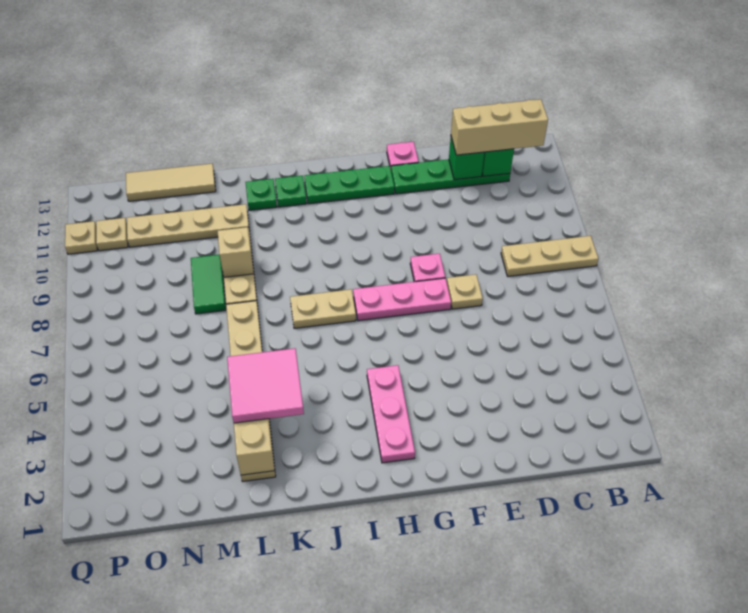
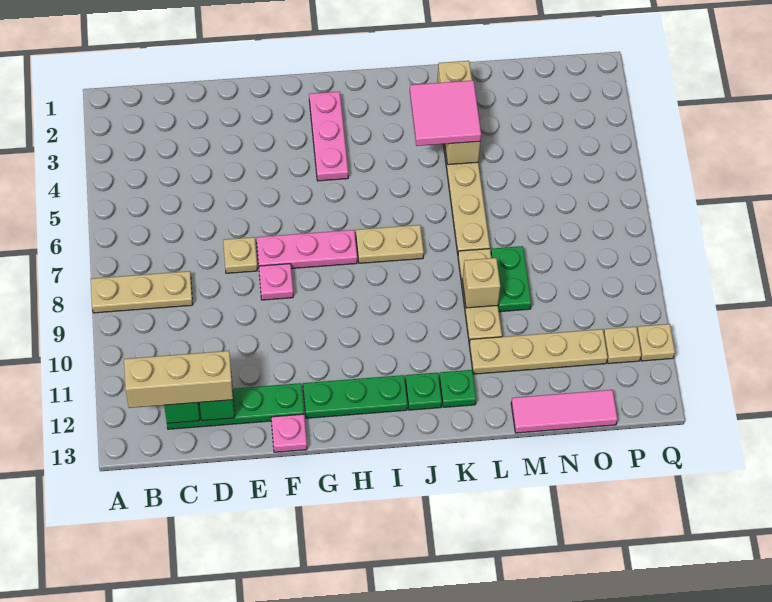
green tile M8:M9 level 1 -> green plate M8:M9 level 1
tan tile M13:O13 level 1 -> pink tile M13:O13 level 1

